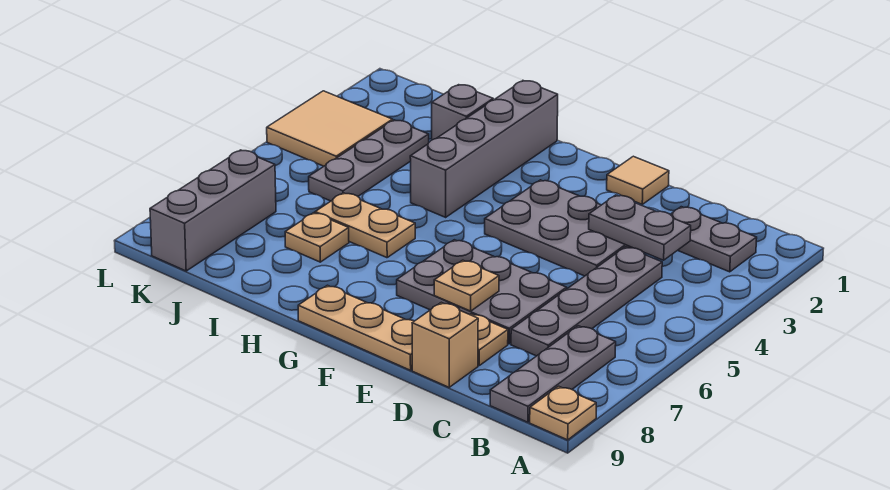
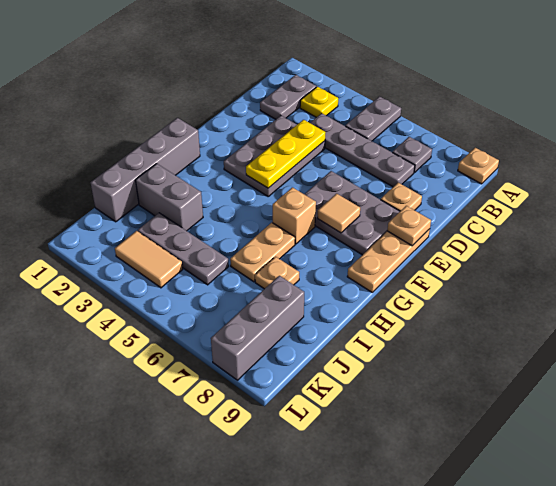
none -> yellow plate B3 level 1
grey plate B7:B9 level 1 -> grey plate B7 level 1
grey plate C3:D3 level 2 -> grey plate A5:B5 level 1
none -> yellow plate D4:F4 level 2
grey plate D6:F7 level 1 -> grey plate E6:F8 level 1
tan brick D9 level 1 -> tan brick G6 level 1
tan tile E1 level 1 -> tan tile F7 level 2
tan plate E7 level 2 -> tan plate E9 level 2
grey brick H1:H4 level 1 -> grey brick G1:J1 level 1
grey brick I2 level 1 -> grey brick I2:I3 level 1
tan tile K3:L4 level 1 -> tan tile K3:K4 level 1
grey brick K7:K9 level 1 -> grey brick J8:L8 level 1

